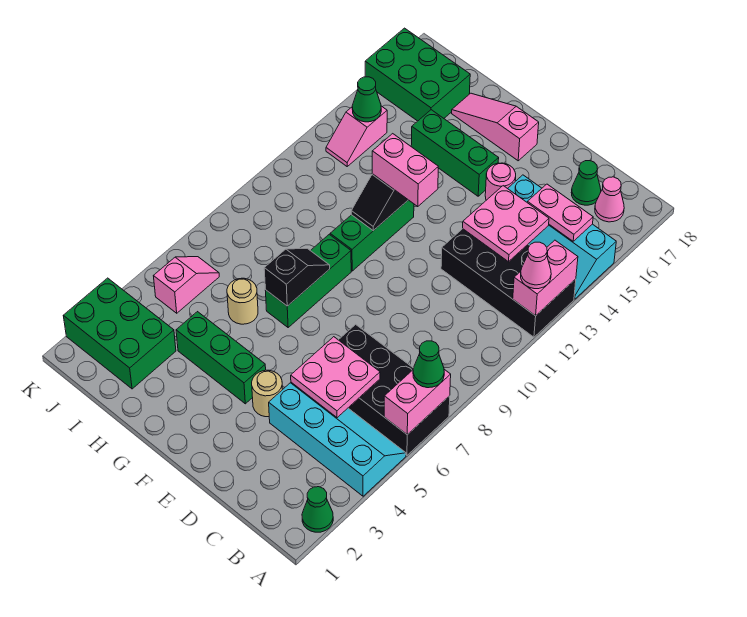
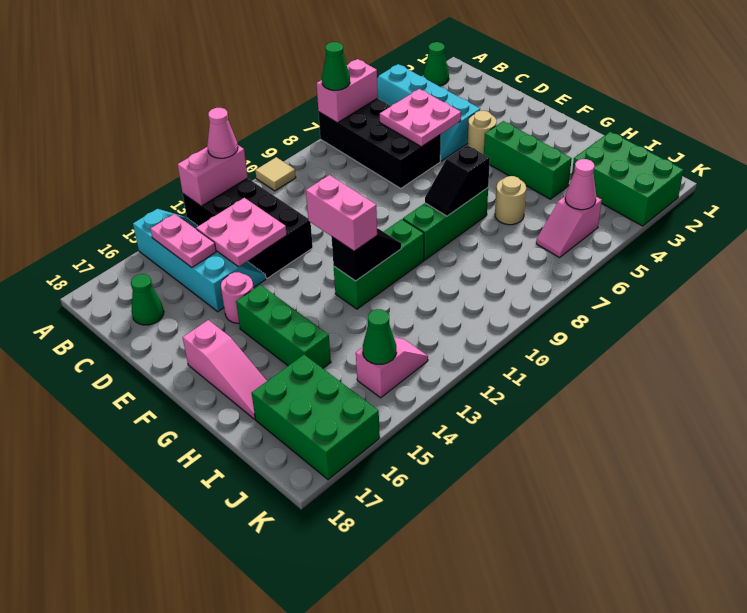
none -> tan tile A10 level 1
pink cone B17 level 1 -> pink cone J5 level 2

